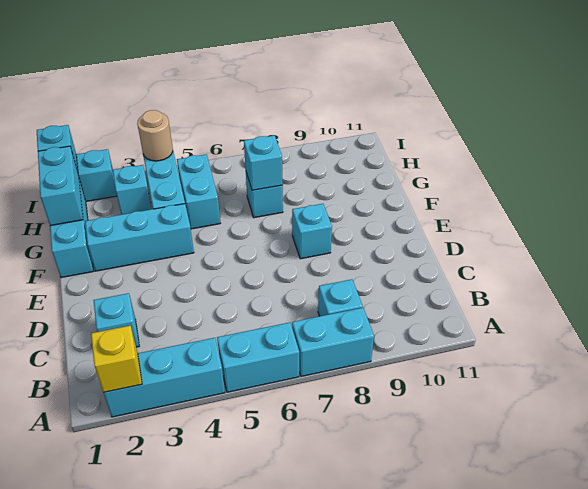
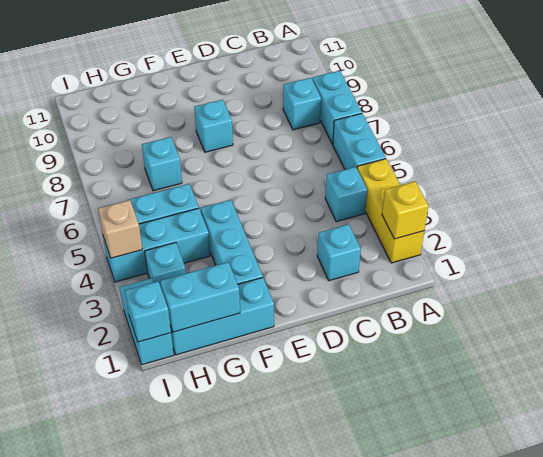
cyan brick A2:A4 level 1 -> yellow brick A2:A4 level 1
cyan brick G7 level 2 -> cyan brick B4 level 1
tan round brick I4 level 2 -> tan brick I4 level 2

